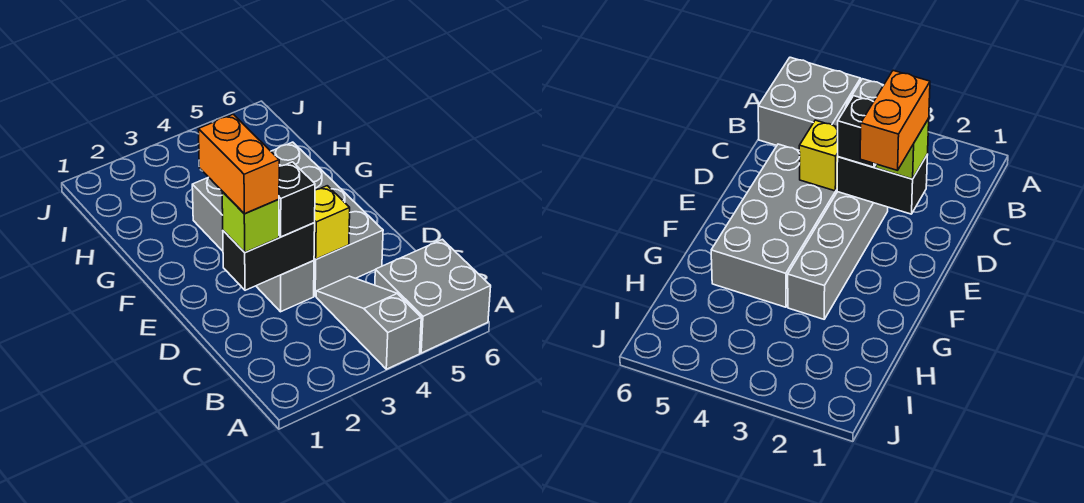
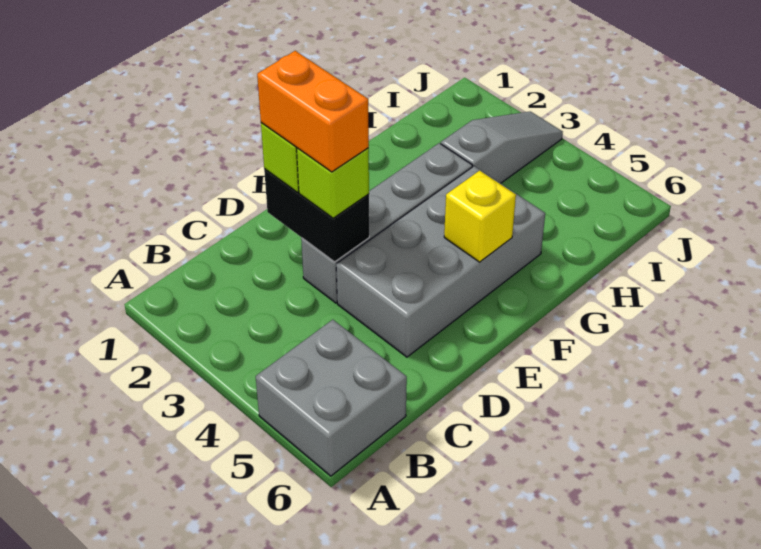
grey slope A4:C4 level 1 top A -> grey slope H3:J3 level 1 top H
orange brick D2:E2 level 4 -> orange brick D2:D3 level 4
black brick D3 level 3 -> lime brick D3 level 3
yellow brick D4 level 2 -> yellow brick F5 level 2

